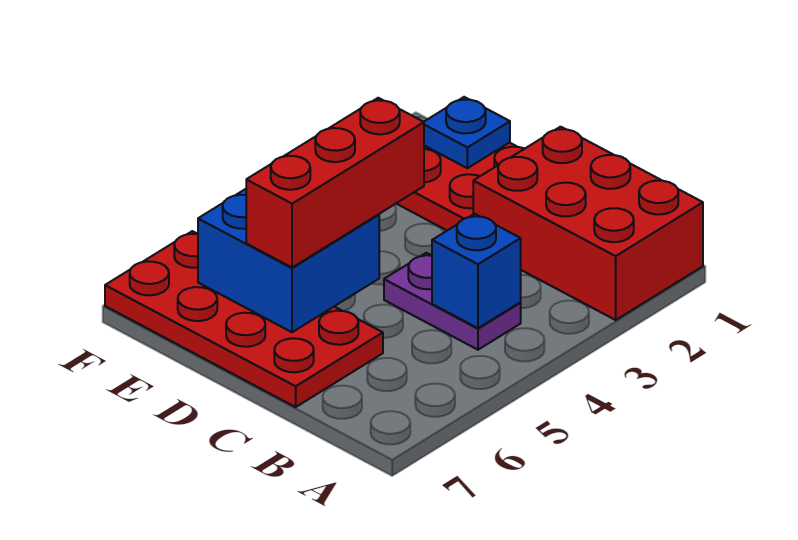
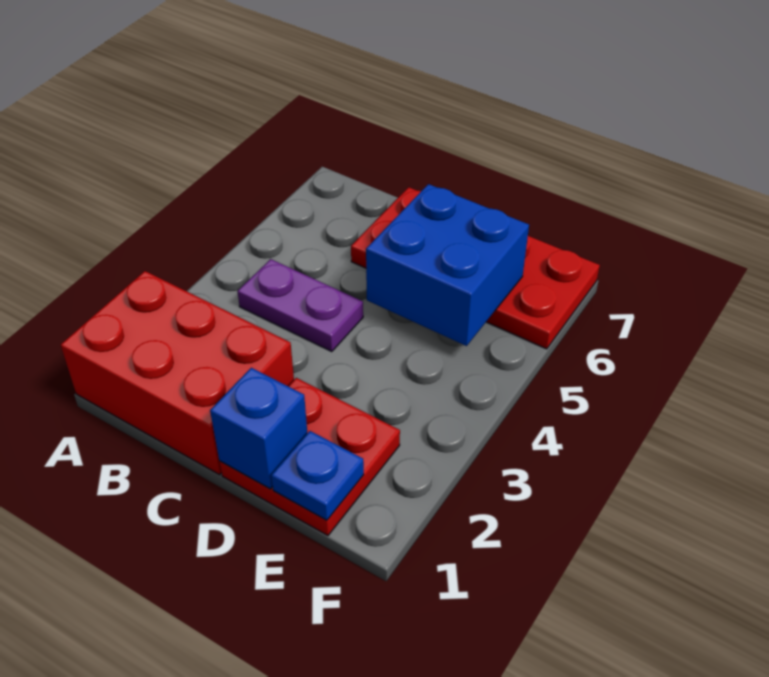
blue brick B4 level 2 -> blue brick D1 level 2
red brick D4:D6 level 3 -> none

